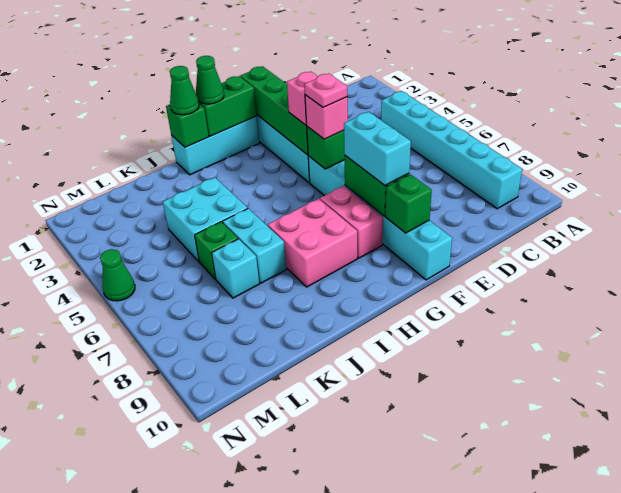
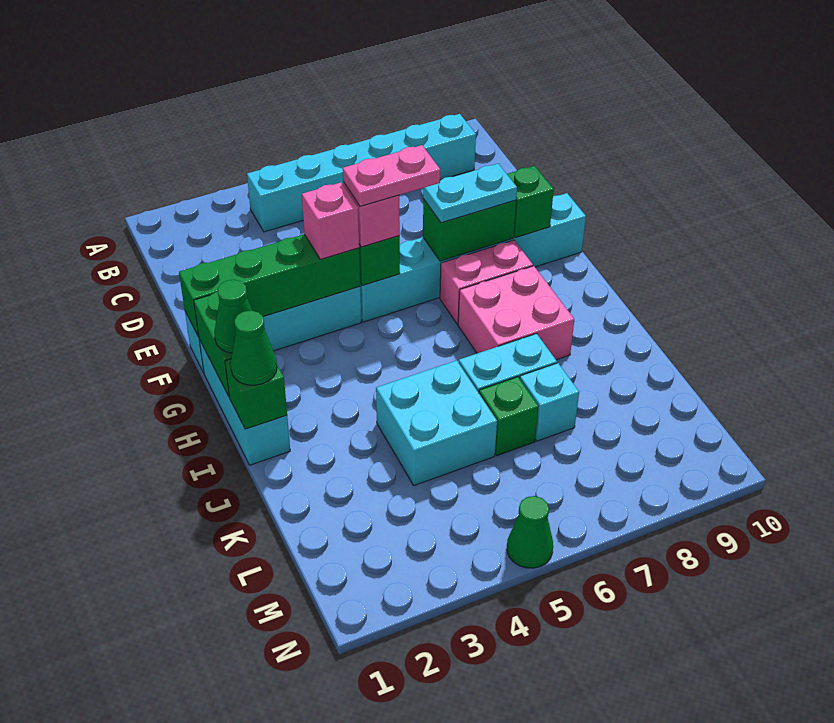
pink plate F5 level 4 -> pink plate F5:F6 level 4
cyan brick F7:F8 level 3 -> cyan plate F7:F8 level 3

